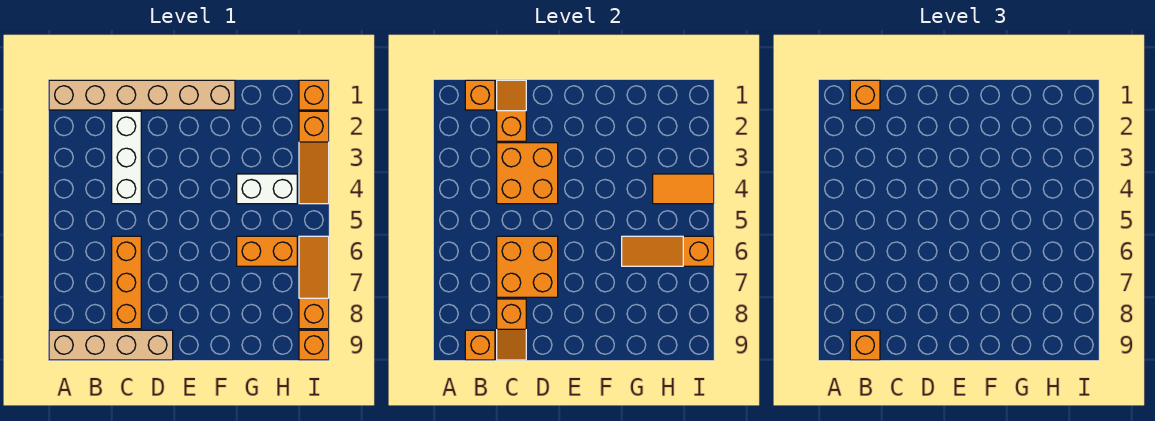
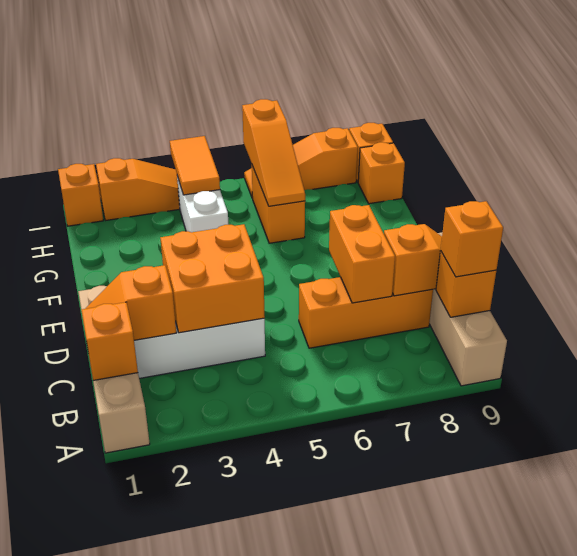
tan brick A1:F1 level 1 -> tan brick A1:D1 level 1
orange brick B1 level 3 -> orange brick H9 level 1
orange brick C6:D7 level 2 -> orange brick C7:D7 level 2

